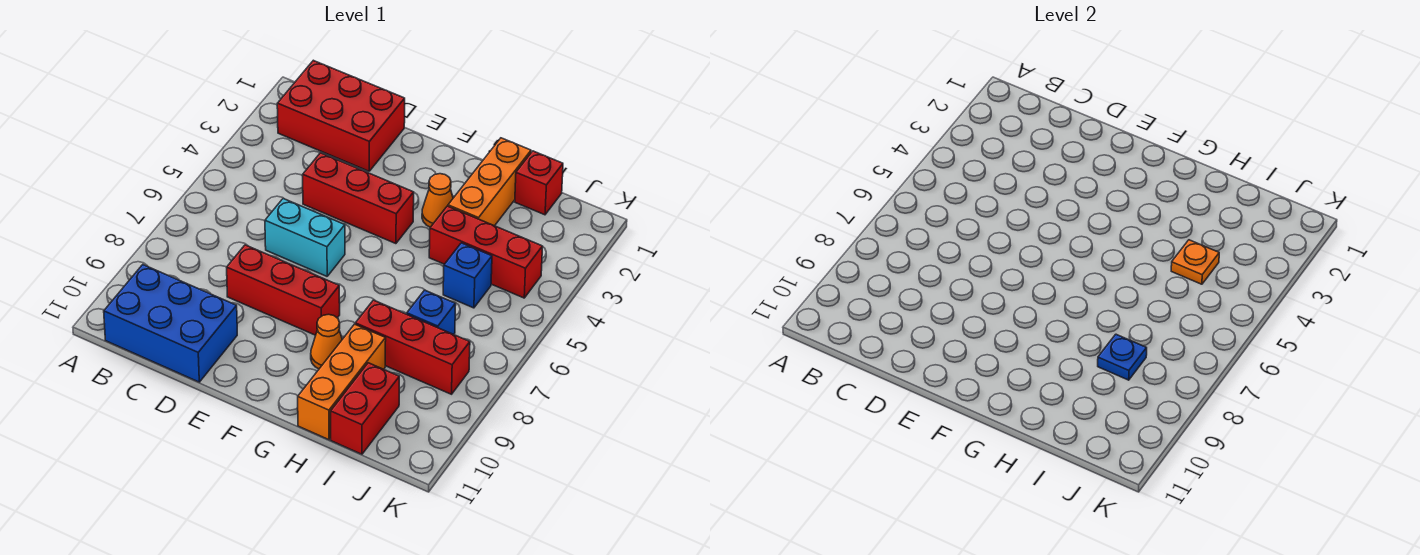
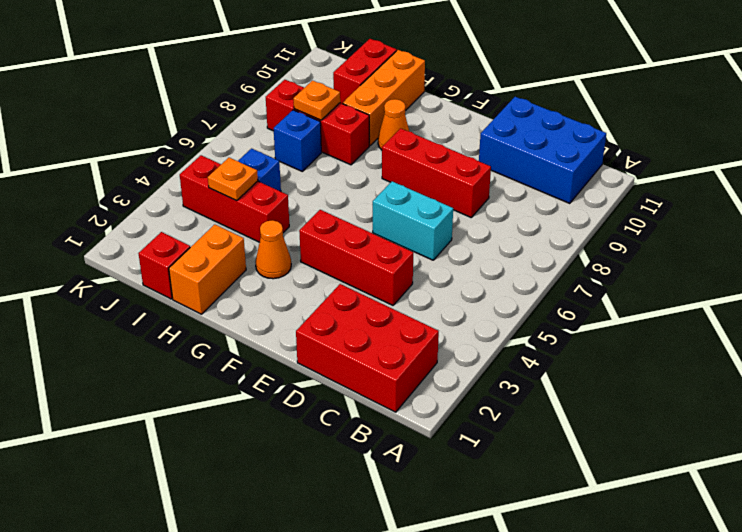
orange brick H1:H3 level 1 -> orange brick H1:H2 level 1
blue plate I8 level 2 -> orange plate I8 level 2

